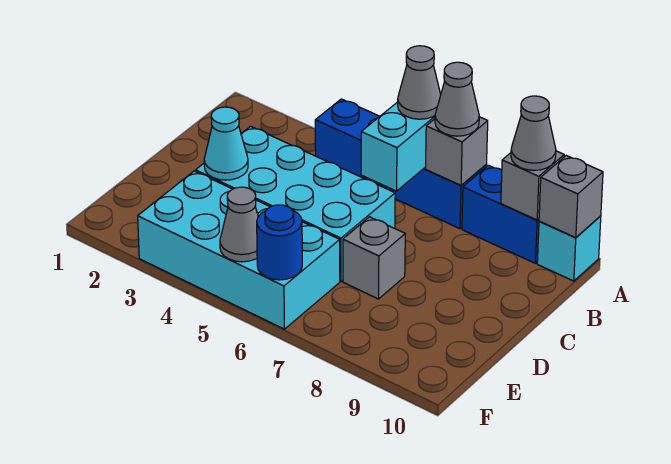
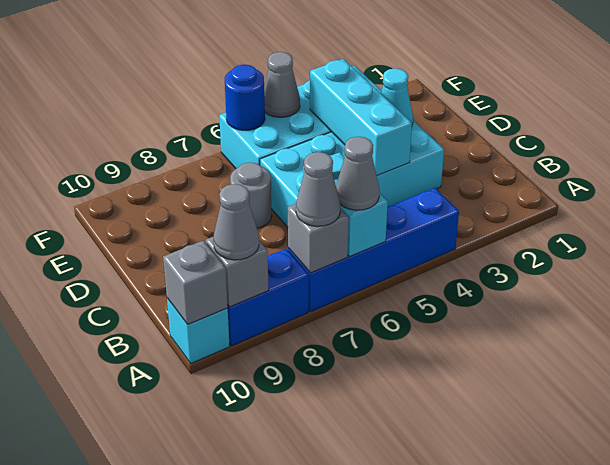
none -> cyan brick C4:E4 level 2
grey brick D7 level 1 -> grey round brick D7 level 1

